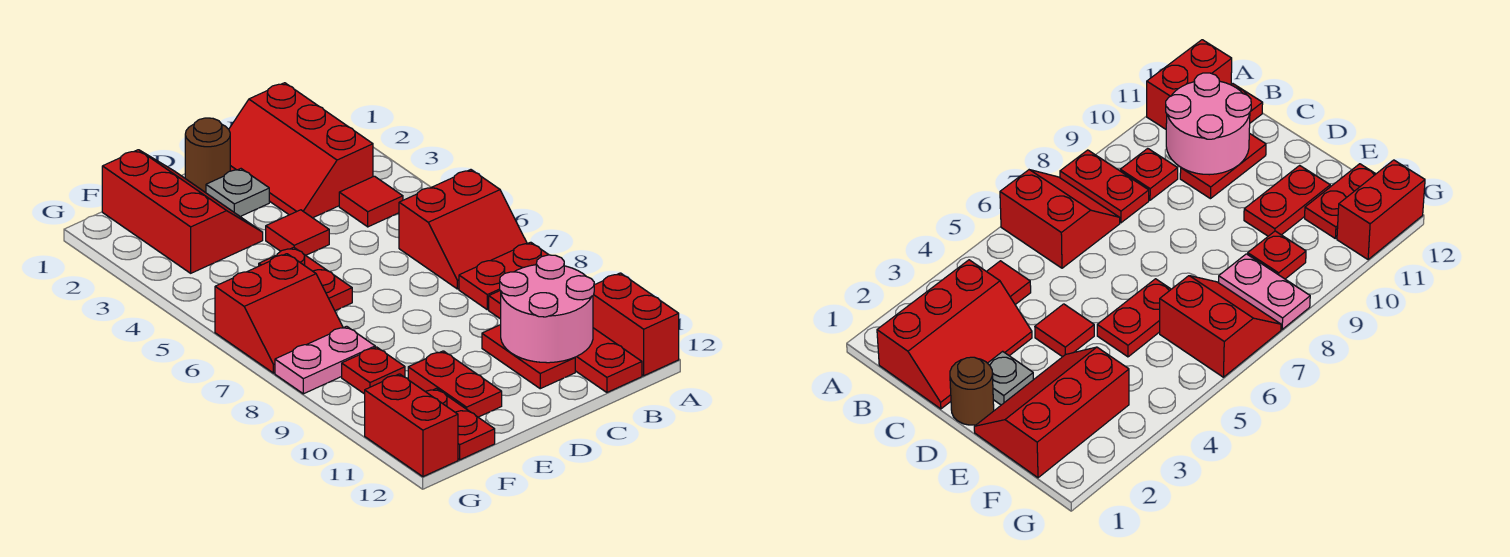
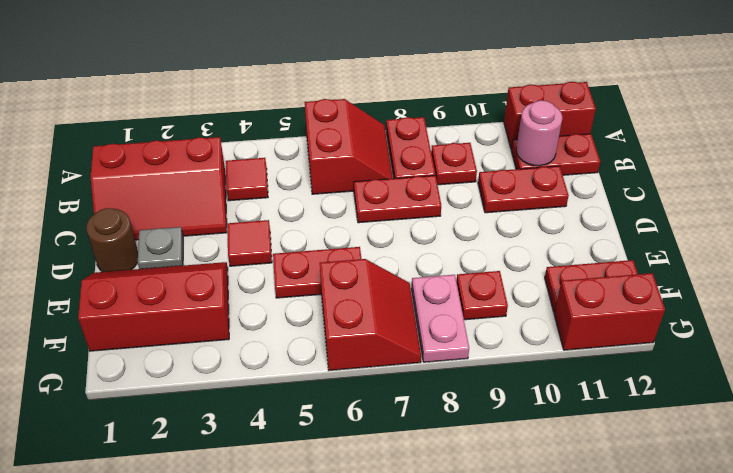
pink round brick B10:C11 level 2 -> pink round brick B11 level 2
red plate E10:E11 level 1 -> red plate C7:C8 level 1

